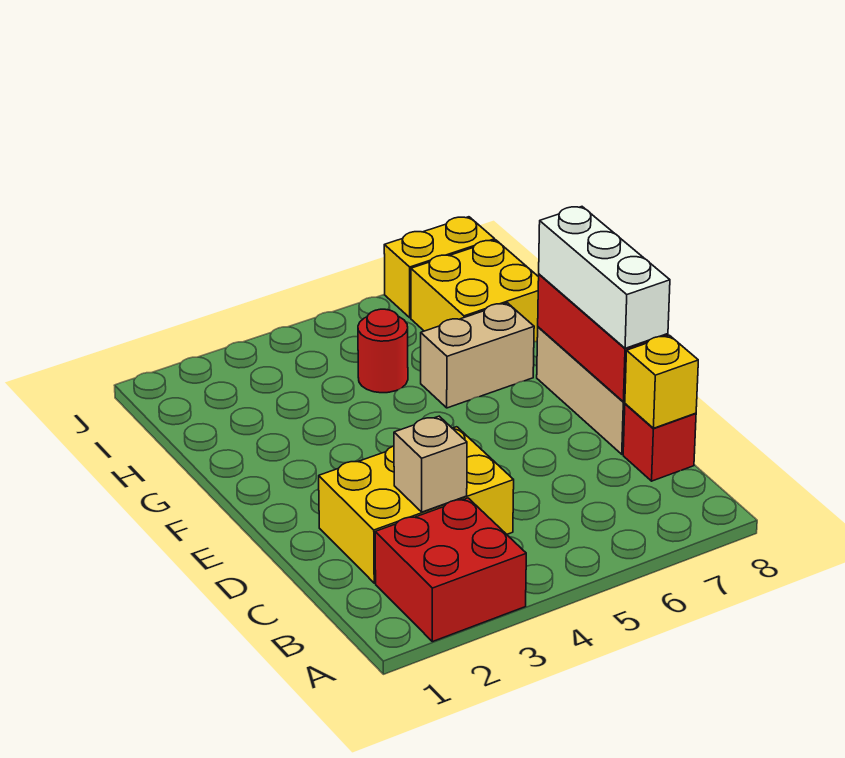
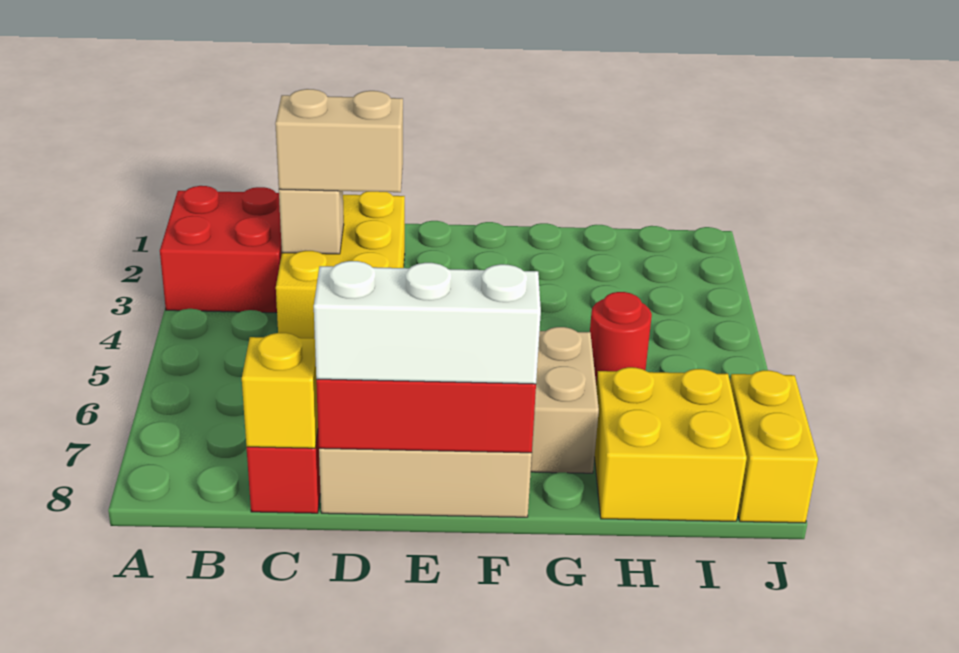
none -> tan brick C3:D3 level 3

